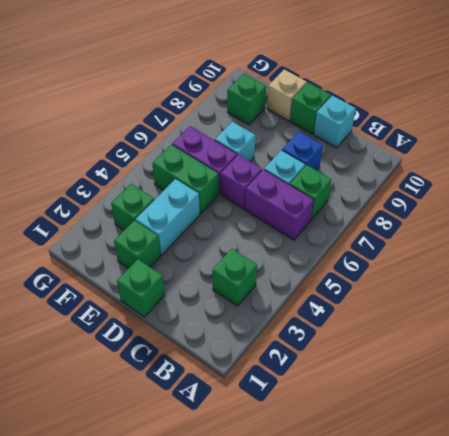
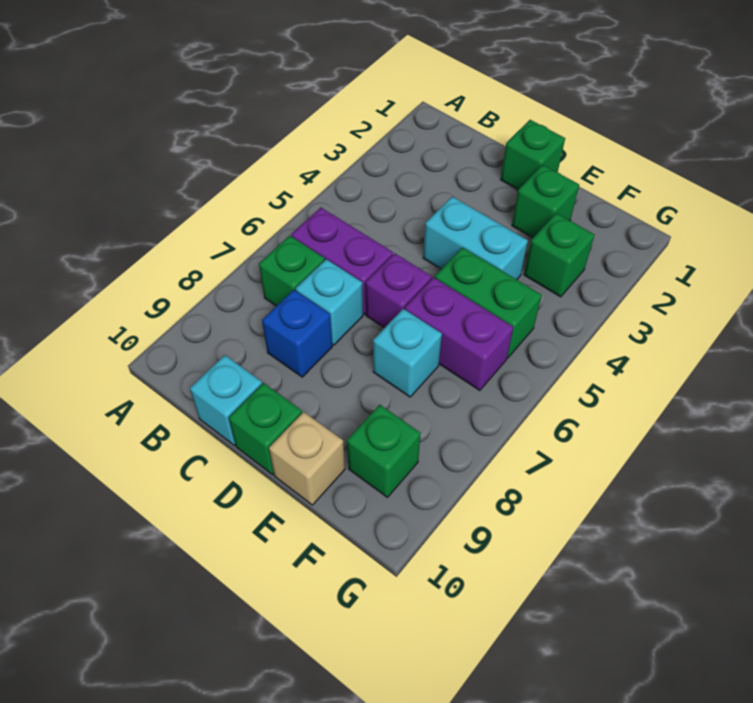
green brick B3 level 1 -> none
cyan brick E3:E4 level 1 -> cyan brick D4:E4 level 1

